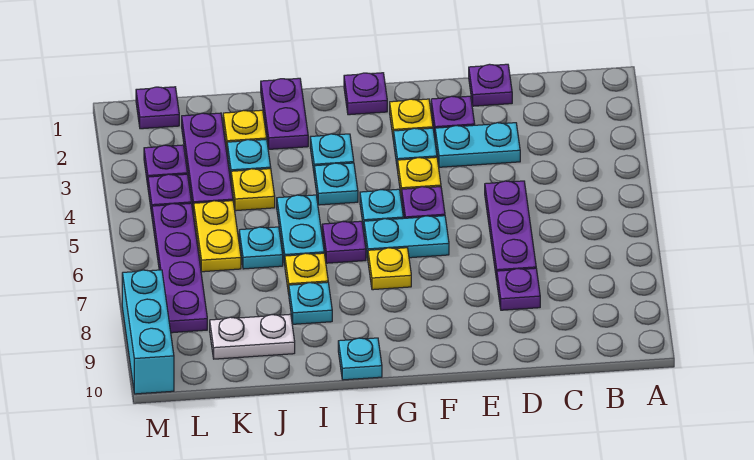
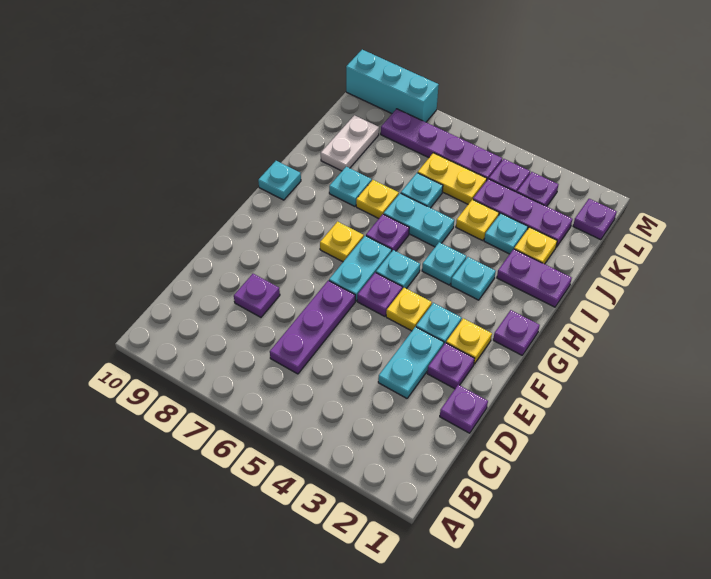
purple plate D5:D7 level 1 -> purple plate C6:E6 level 1

